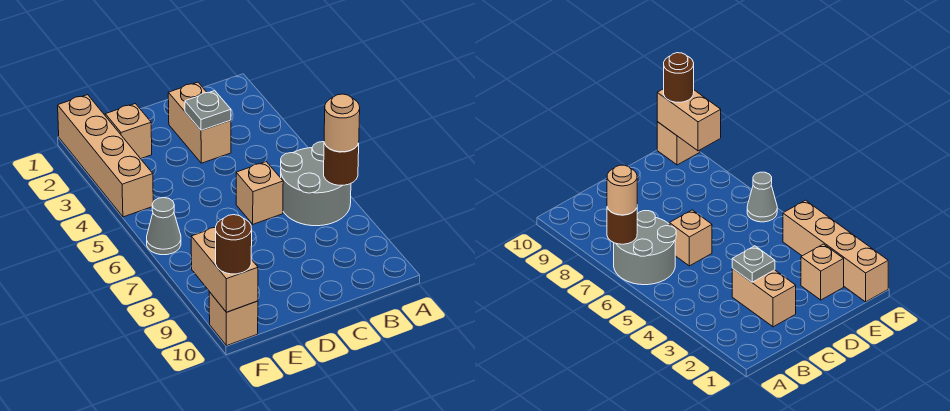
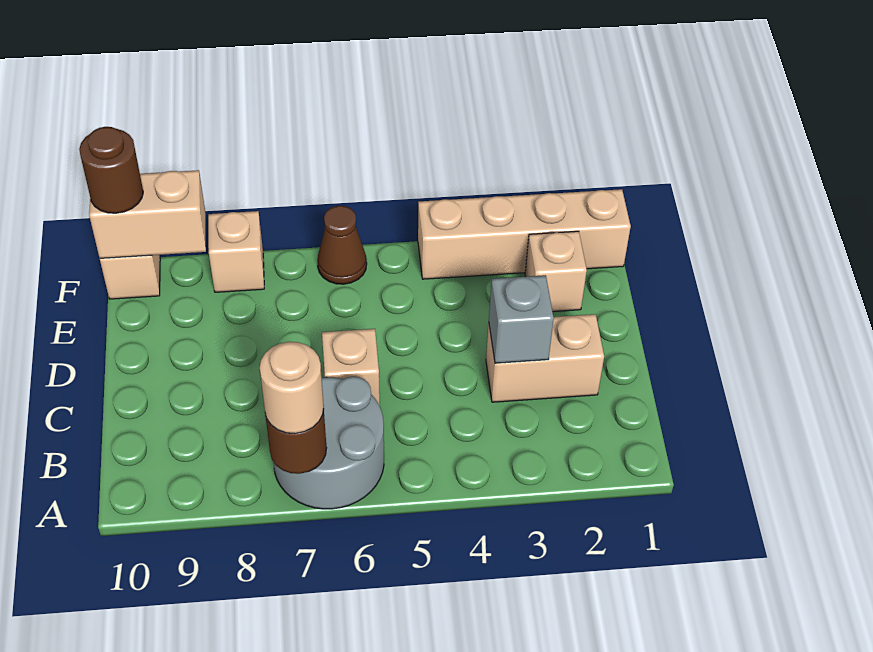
grey plate C3 level 2 -> grey brick C3 level 2
grey cone F6 level 1 -> brown cone F6 level 1
none -> tan brick F8 level 1

